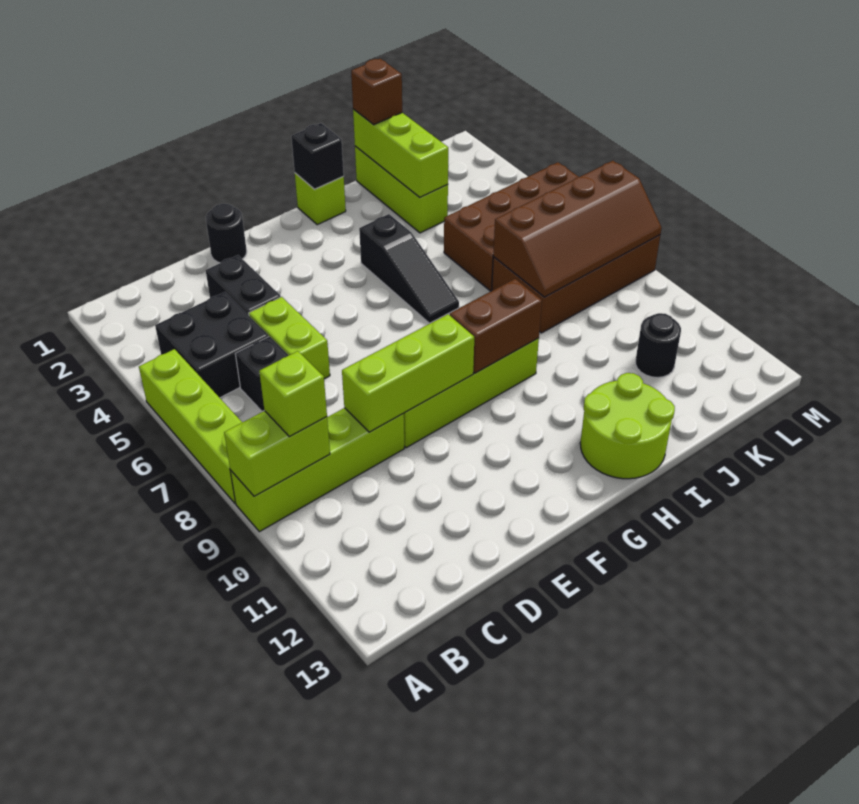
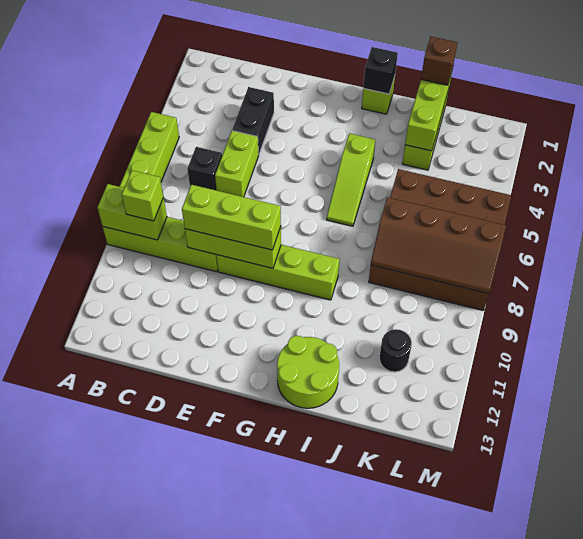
black brick B4:C5 level 1 -> none
none -> lime brick D9:F9 level 3
black round brick E1 level 1 -> none
brown brick G9:H9 level 2 -> none
black slope H4:H6 level 1 top 4 -> lime slope H4:H6 level 1 top 4

